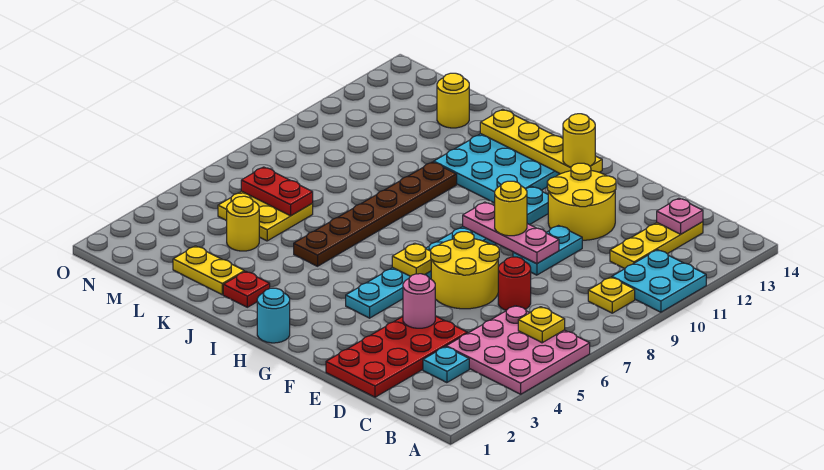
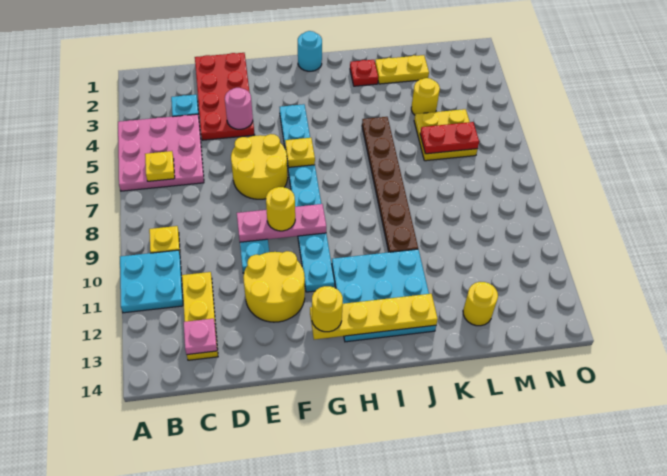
red round brick D7 level 1 -> none

